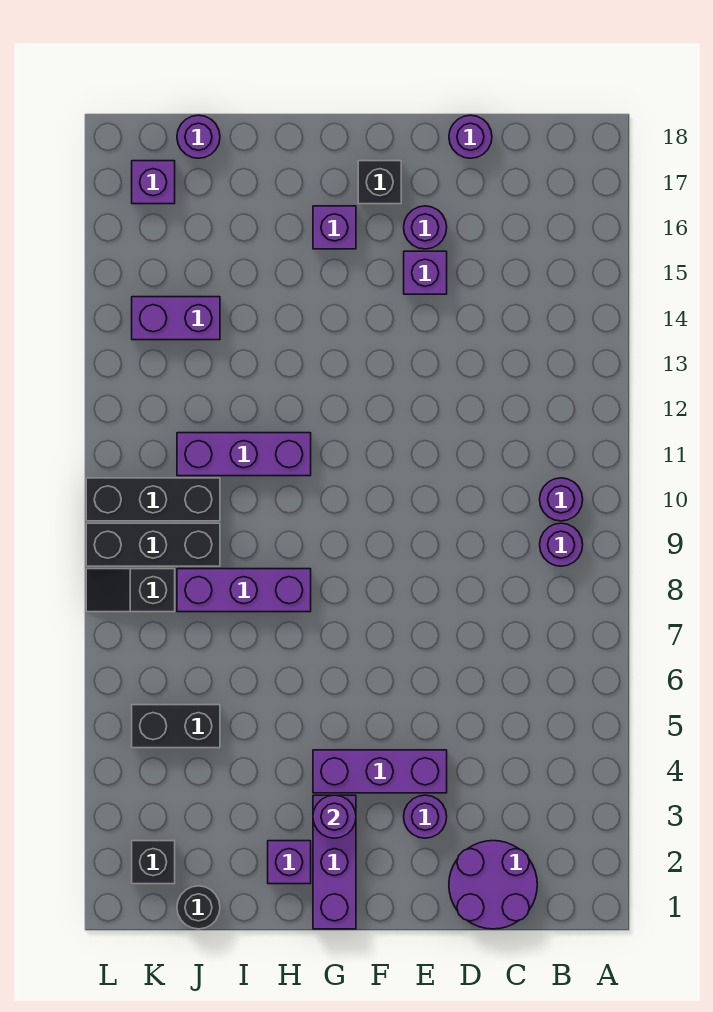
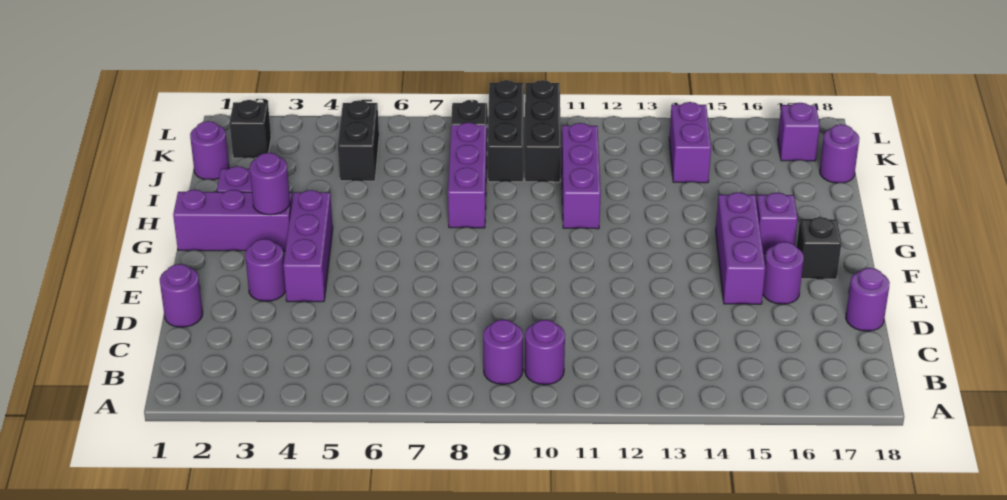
purple round brick C1:D2 level 1 -> purple round brick D1 level 1
purple brick E15 level 1 -> purple brick E15:G15 level 1
black round brick J1 level 1 -> purple round brick J1 level 1

